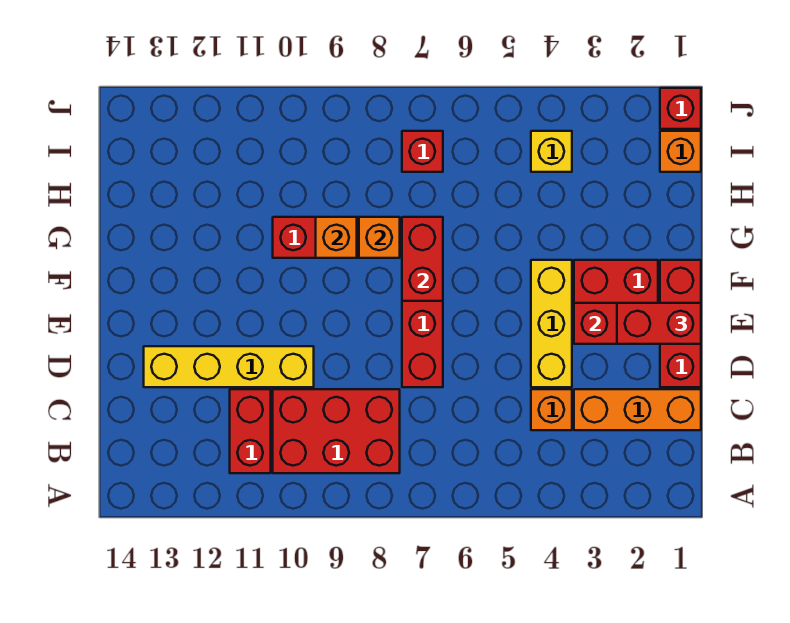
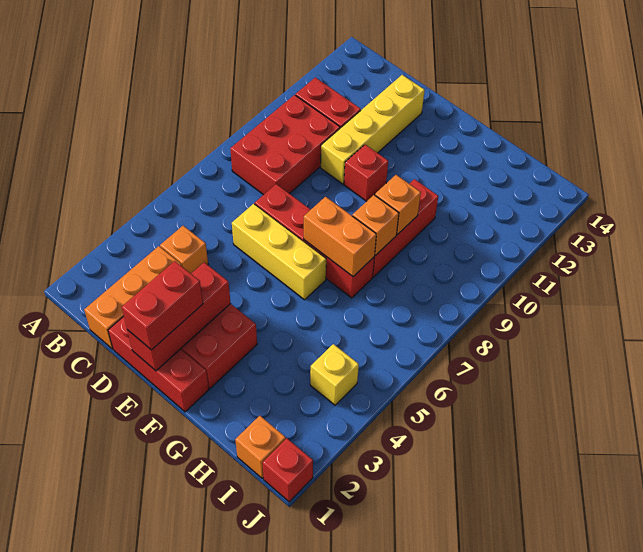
yellow brick D4:F4 level 1 -> yellow brick D6:F6 level 1
red brick F7:G7 level 2 -> orange brick F7:G7 level 2
red brick I7 level 1 -> red brick E10 level 1

